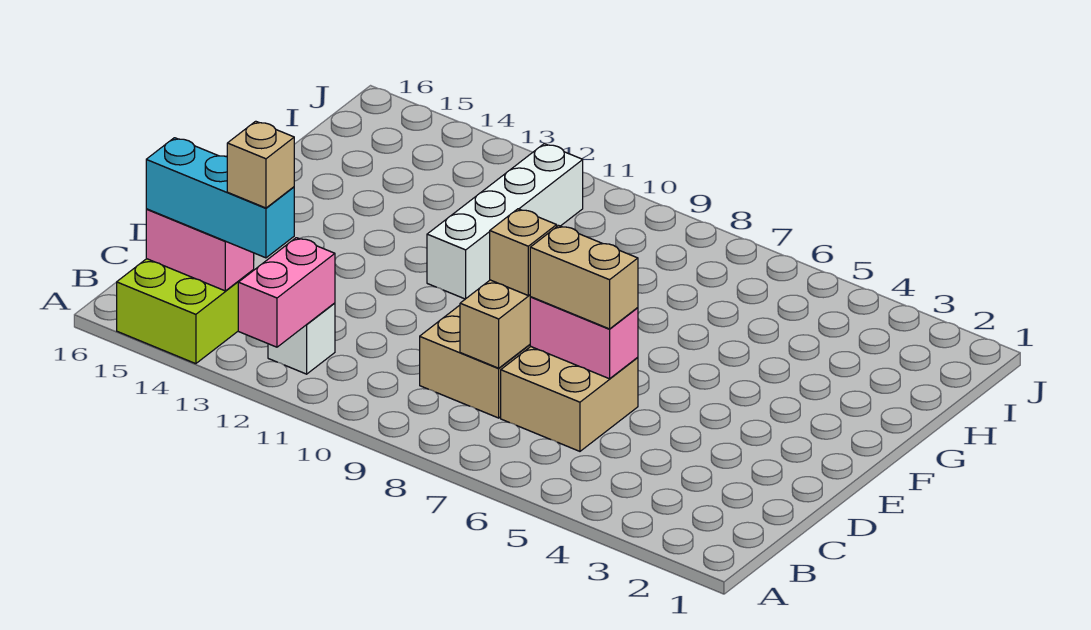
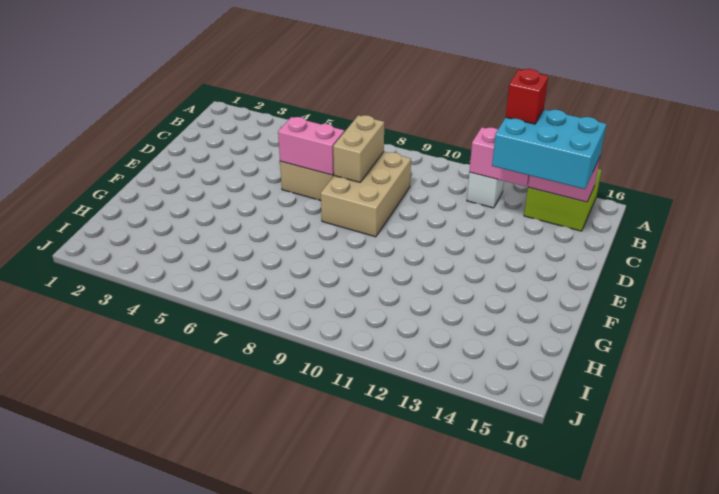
pink brick A12:B12 level 2 -> pink brick B12:B13 level 2
cyan brick B13:B15 level 3 -> cyan brick B13:C15 level 3
tan brick B13 level 4 -> red brick B13 level 4
tan brick D6:D7 level 3 -> none
tan brick D8 level 3 -> none
white brick F11:I11 level 1 -> none

